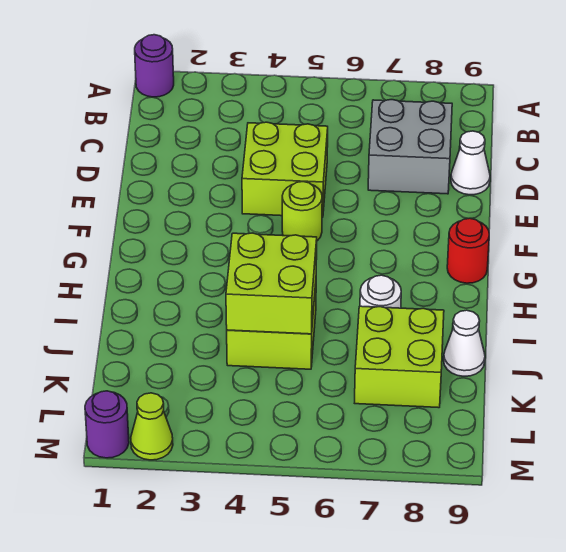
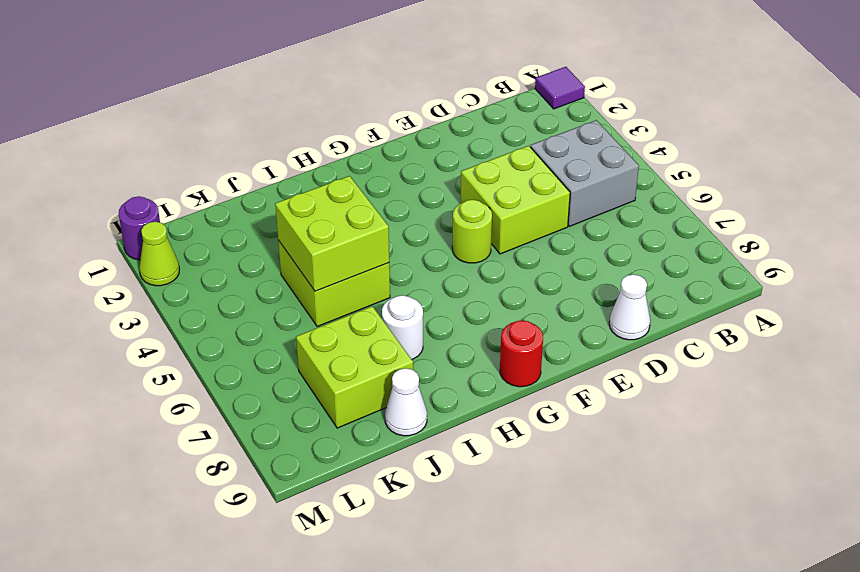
purple round brick A1 level 1 -> purple tile A1 level 1
grey brick C7:D8 level 1 -> grey brick B4:C5 level 1

